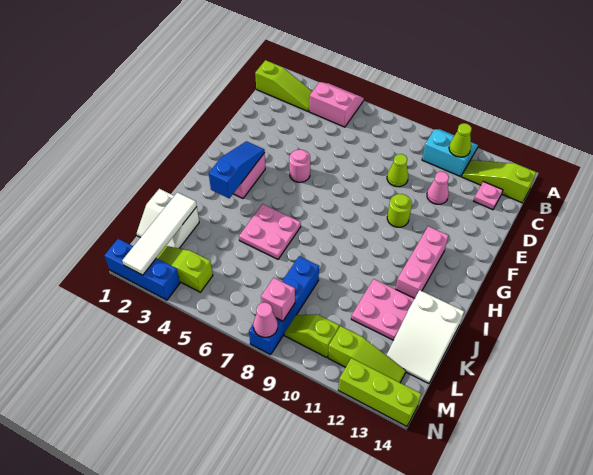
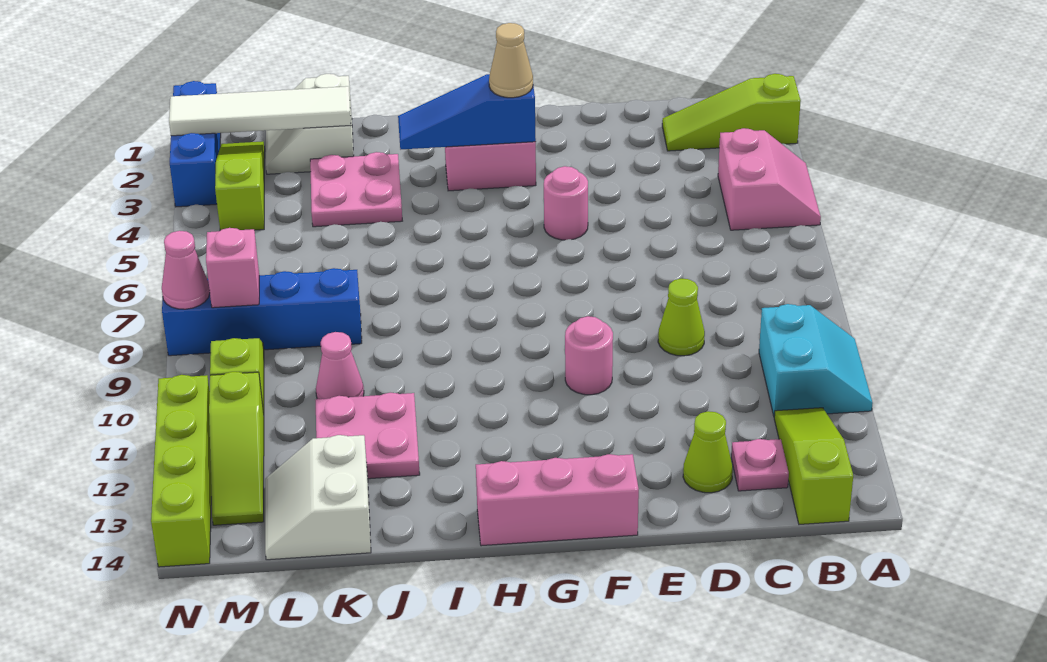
lime slope B1:B3 level 1 top 1 -> lime slope A2:C2 level 1 top A
lime cone B11 level 2 -> lime cone D13 level 1
pink cone D11 level 1 -> pink cone K10 level 1
lime round brick F10 level 1 -> pink round brick F10 level 1
blue slope G3:I3 level 2 top I -> blue slope G3:I3 level 2 top G
none -> tan cone G3 level 3
pink brick G12:I12 level 1 -> pink brick F14:H14 level 1
pink plate I5:J6 level 1 -> pink plate J3:K4 level 1
white slope J13:L14 level 1 top J -> white slope K13:L14 level 1 top K
lime brick N12:N14 level 1 -> lime brick N11:N14 level 1

